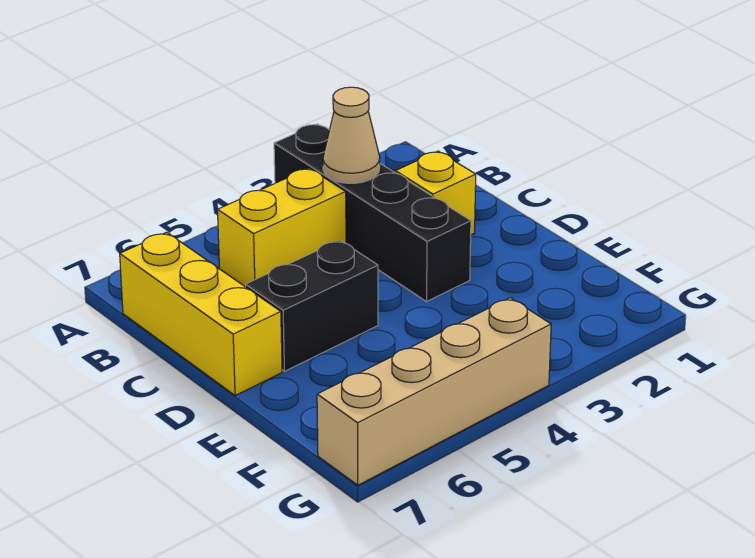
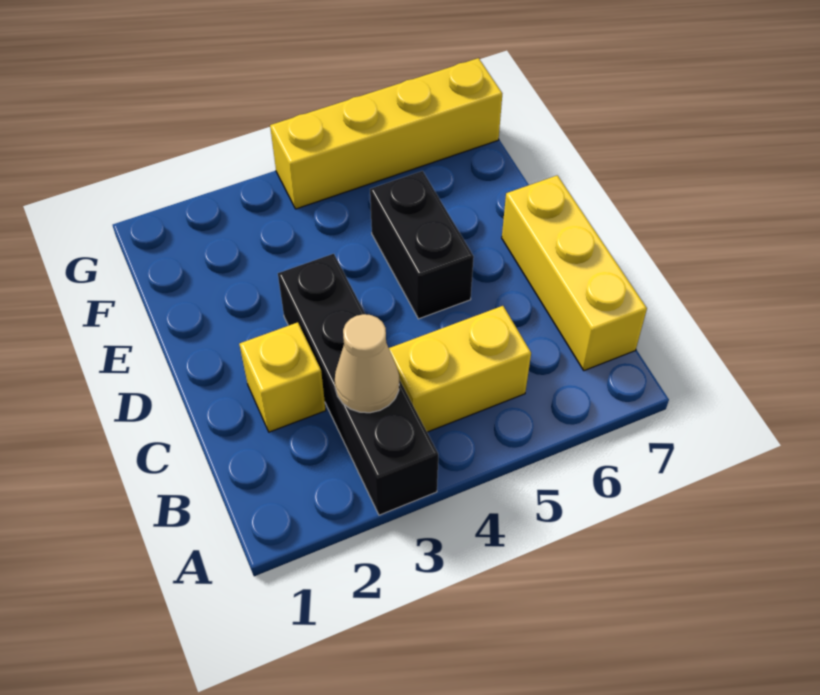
black brick D5:D6 level 1 -> black brick D5:E5 level 1
tan brick G4:G7 level 1 -> yellow brick G4:G7 level 1

